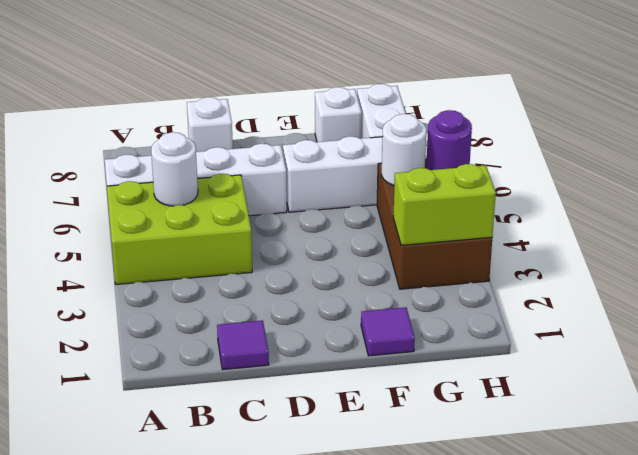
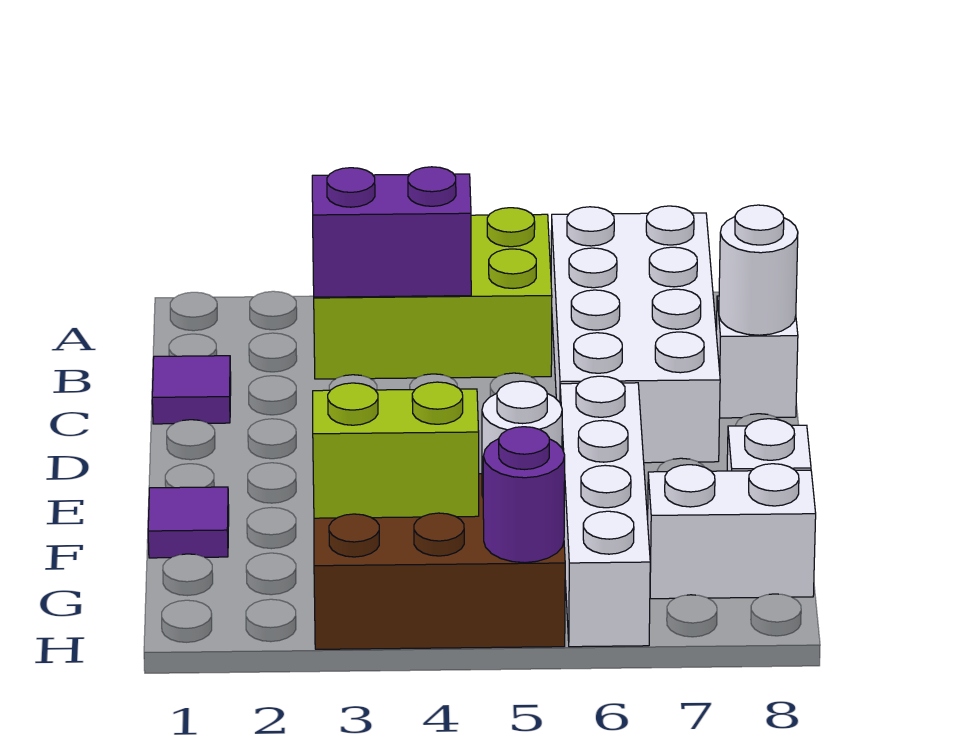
lime brick A4:C5 level 1 -> lime brick A3:B5 level 1
white brick A6:D6 level 1 -> white brick A6:D7 level 1
none -> purple brick B3:B4 level 2
white round brick B5 level 2 -> white round brick C8 level 2
lime brick G3:H3 level 2 -> lime brick G3:G4 level 2

